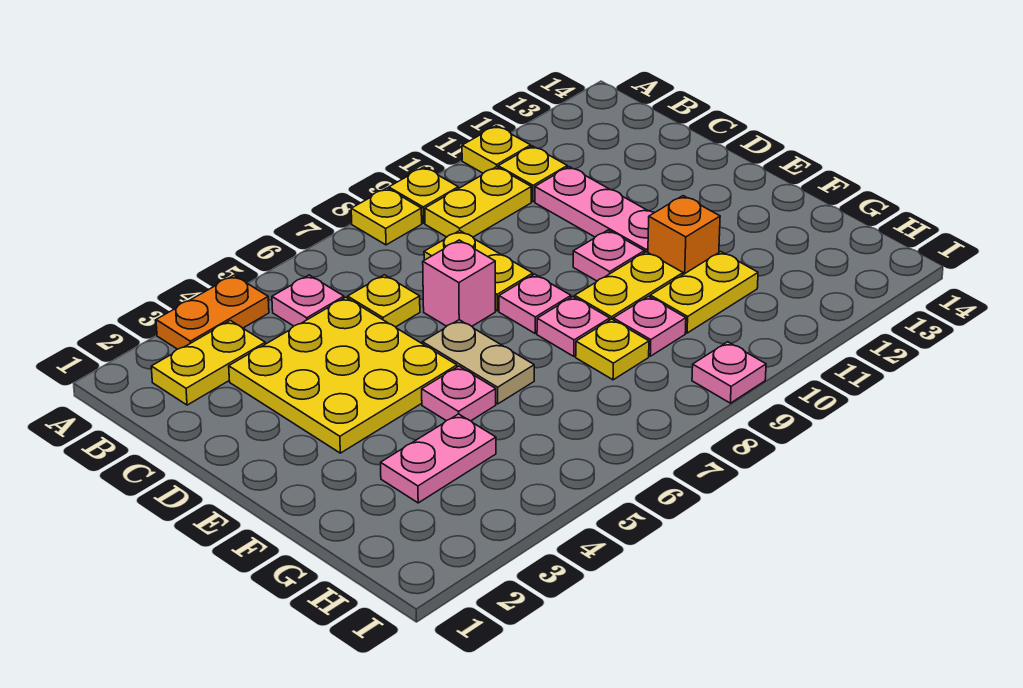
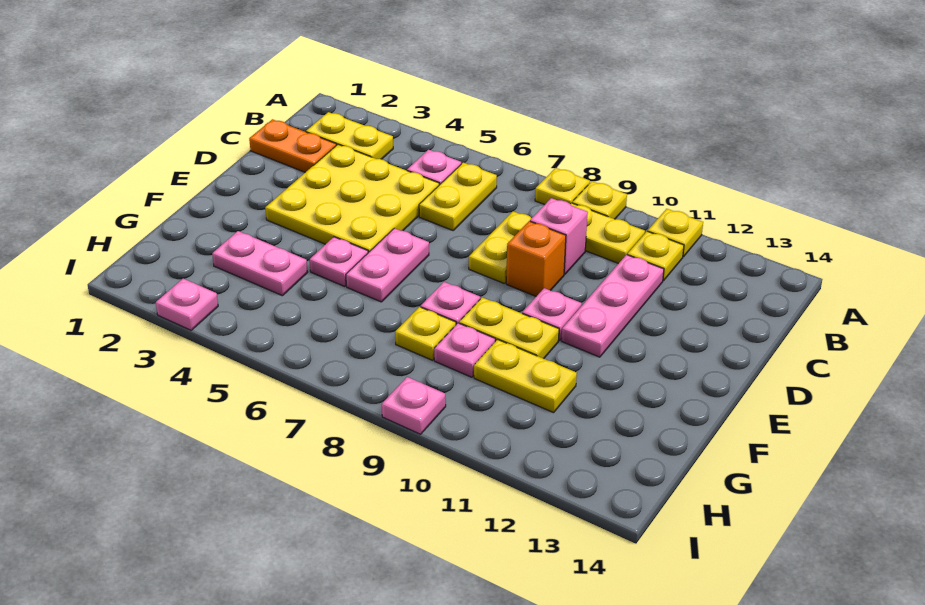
orange plate A3:A4 level 1 -> orange plate C1:C2 level 1
yellow plate C6 level 1 -> yellow plate B6:C6 level 1
pink brick D7 level 1 -> pink brick C9 level 1
tan plate E6:F6 level 1 -> pink plate E6:F6 level 1
pink plate E8 level 1 -> pink plate I3 level 1
orange brick F11 level 1 -> orange brick D9 level 1

